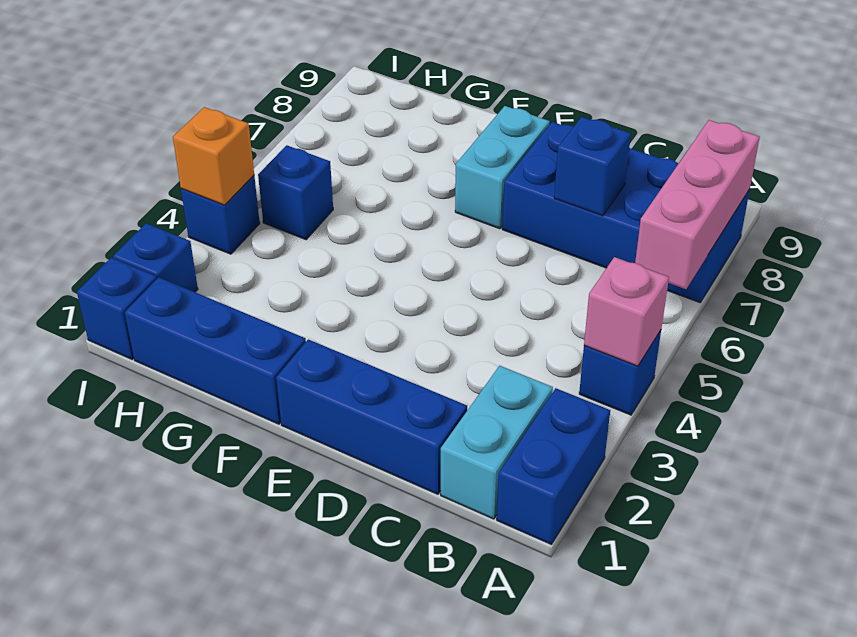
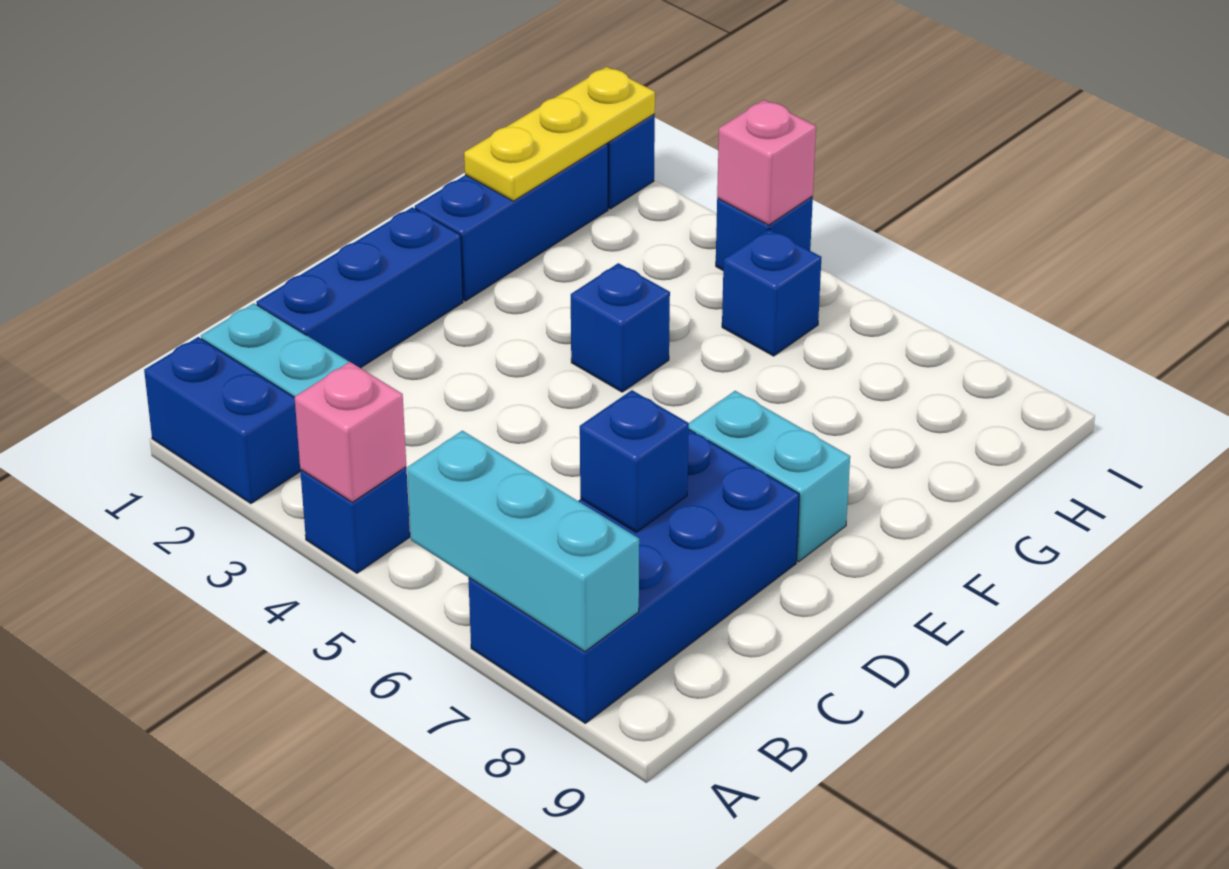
pink brick A6:A8 level 2 -> cyan brick A6:A8 level 2
none -> yellow plate G1:I1 level 2
blue brick I2 level 1 -> blue brick F4 level 1
orange brick I4 level 2 -> pink brick I4 level 2

